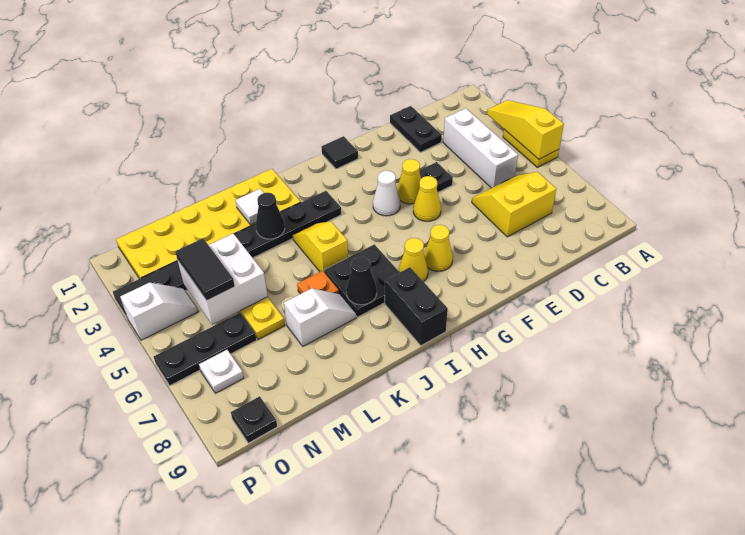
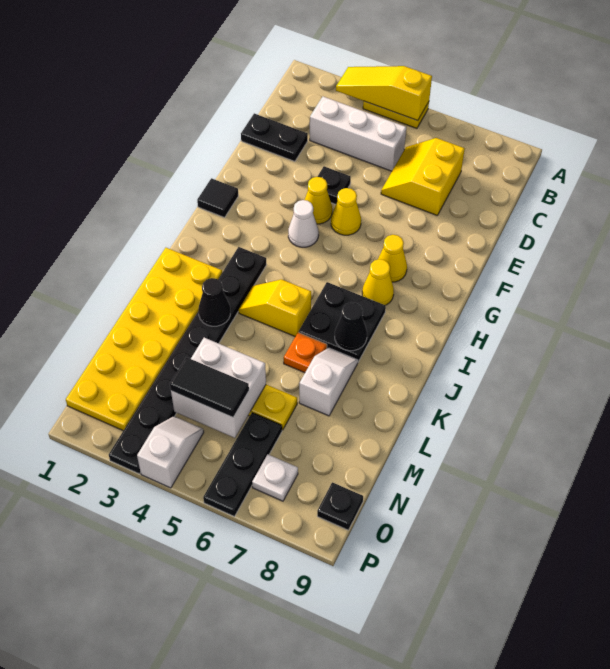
black brick I8:I9 level 1 -> none
white tile K2 level 2 -> none

